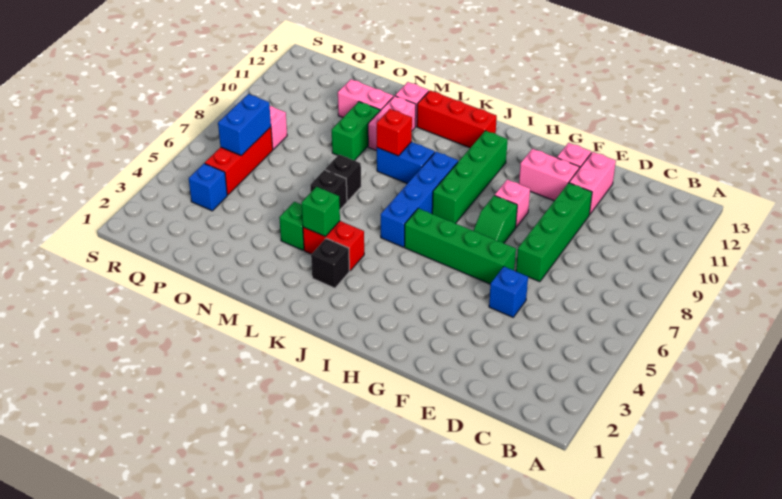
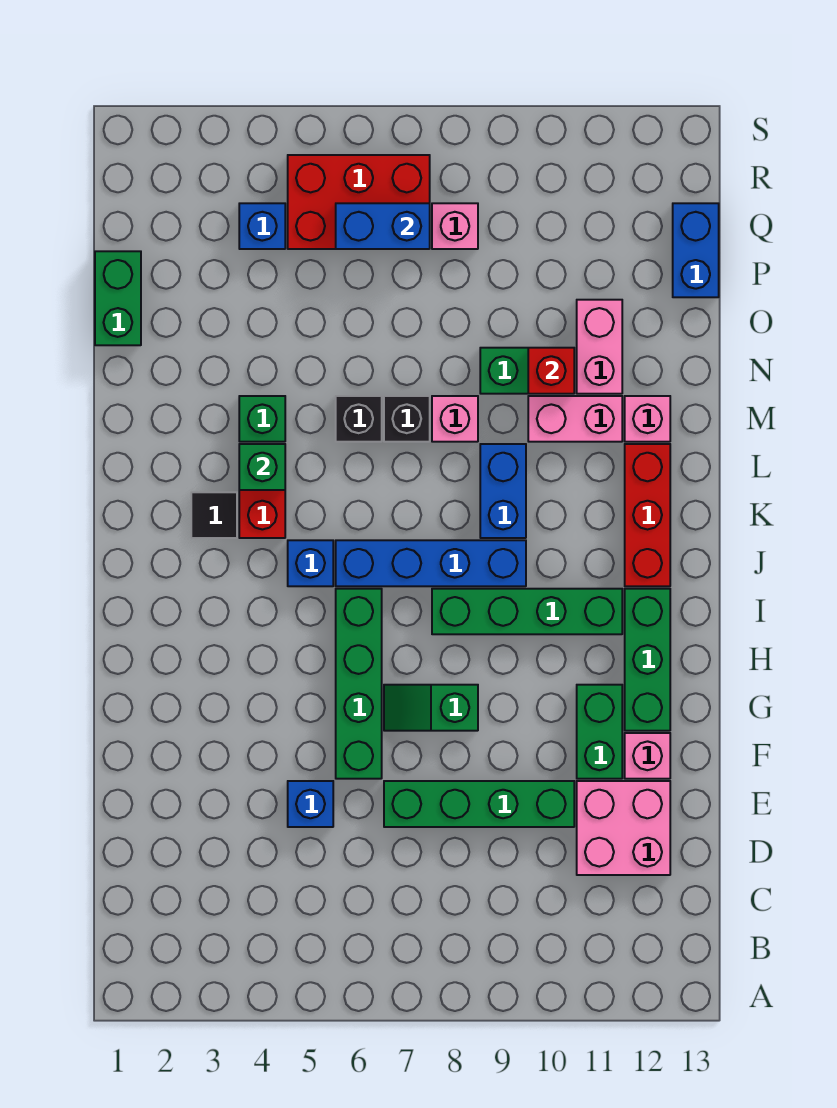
pink brick E11:E12 level 1 -> pink brick D11:E12 level 1
pink brick F11:G11 level 1 -> green brick F11:G11 level 1
pink brick G9 level 1 -> pink brick M8 level 1
none -> green brick G12:I12 level 1
none -> blue brick J5 level 1
black brick K3 level 1 -> black tile K3 level 1
red brick L9 level 2 -> red brick N10 level 2
none -> green brick O1:P1 level 1
none -> blue brick P13:Q13 level 1
red brick Q5:Q7 level 1 -> red brick Q5:R7 level 1

